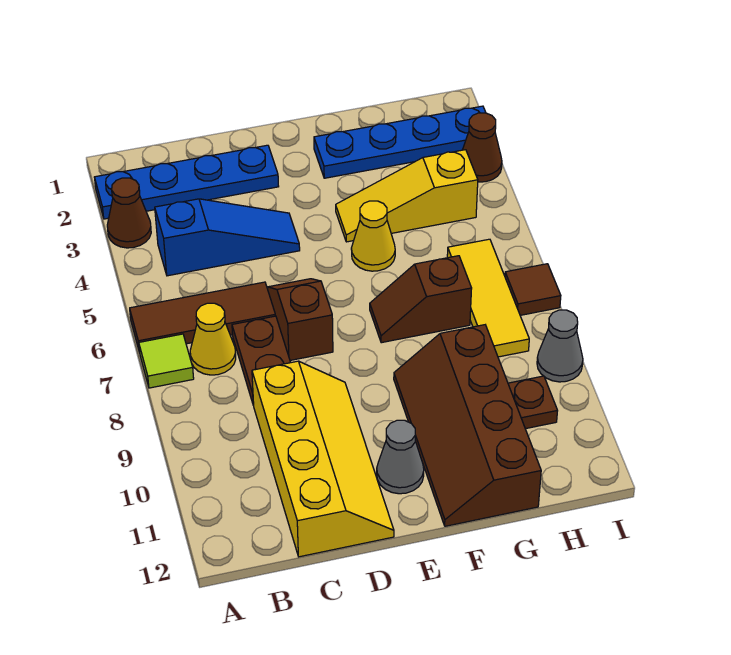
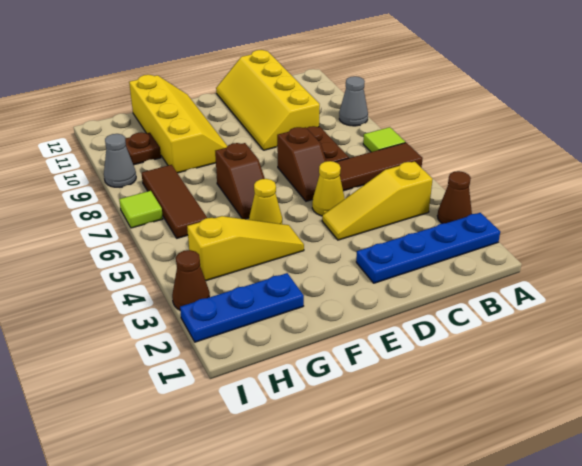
blue slope B4:D4 level 1 top B -> yellow slope B4:D4 level 1 top B
yellow cone B7 level 1 -> yellow cone D5 level 1
grey cone E11 level 1 -> grey cone A9 level 1
blue plate F2:I2 level 1 -> blue plate G2:I2 level 1
brown slope F7:G7 level 1 top G -> brown slope F6:F7 level 1 top 7
brown slope F9:G12 level 1 top G -> yellow slope F9:G12 level 1 top G
yellow tile H6:H8 level 1 -> brown tile H6:H8 level 1
brown tile I7 level 1 -> lime tile I7 level 1

